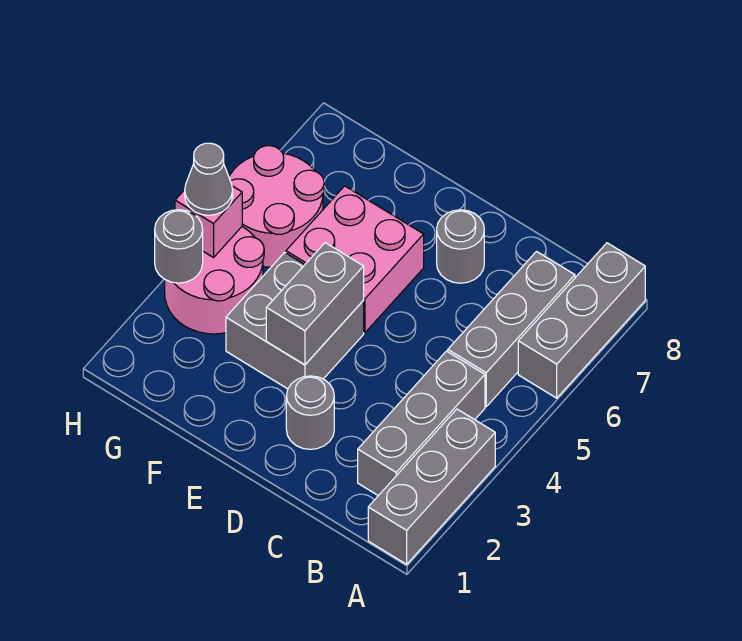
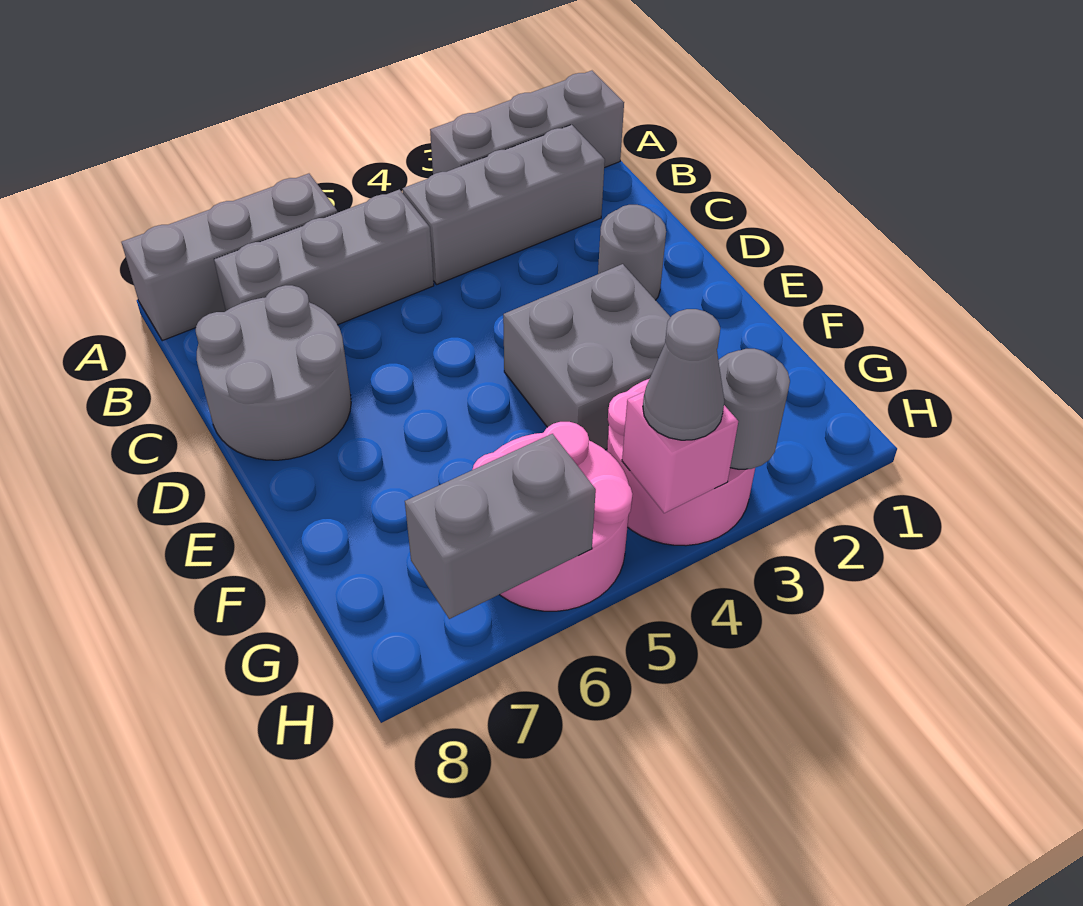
grey round brick D7 level 1 -> grey round brick C7:D8 level 1
grey brick E3:E4 level 2 -> grey brick H6:H7 level 2
pink brick E5:F6 level 1 -> none

